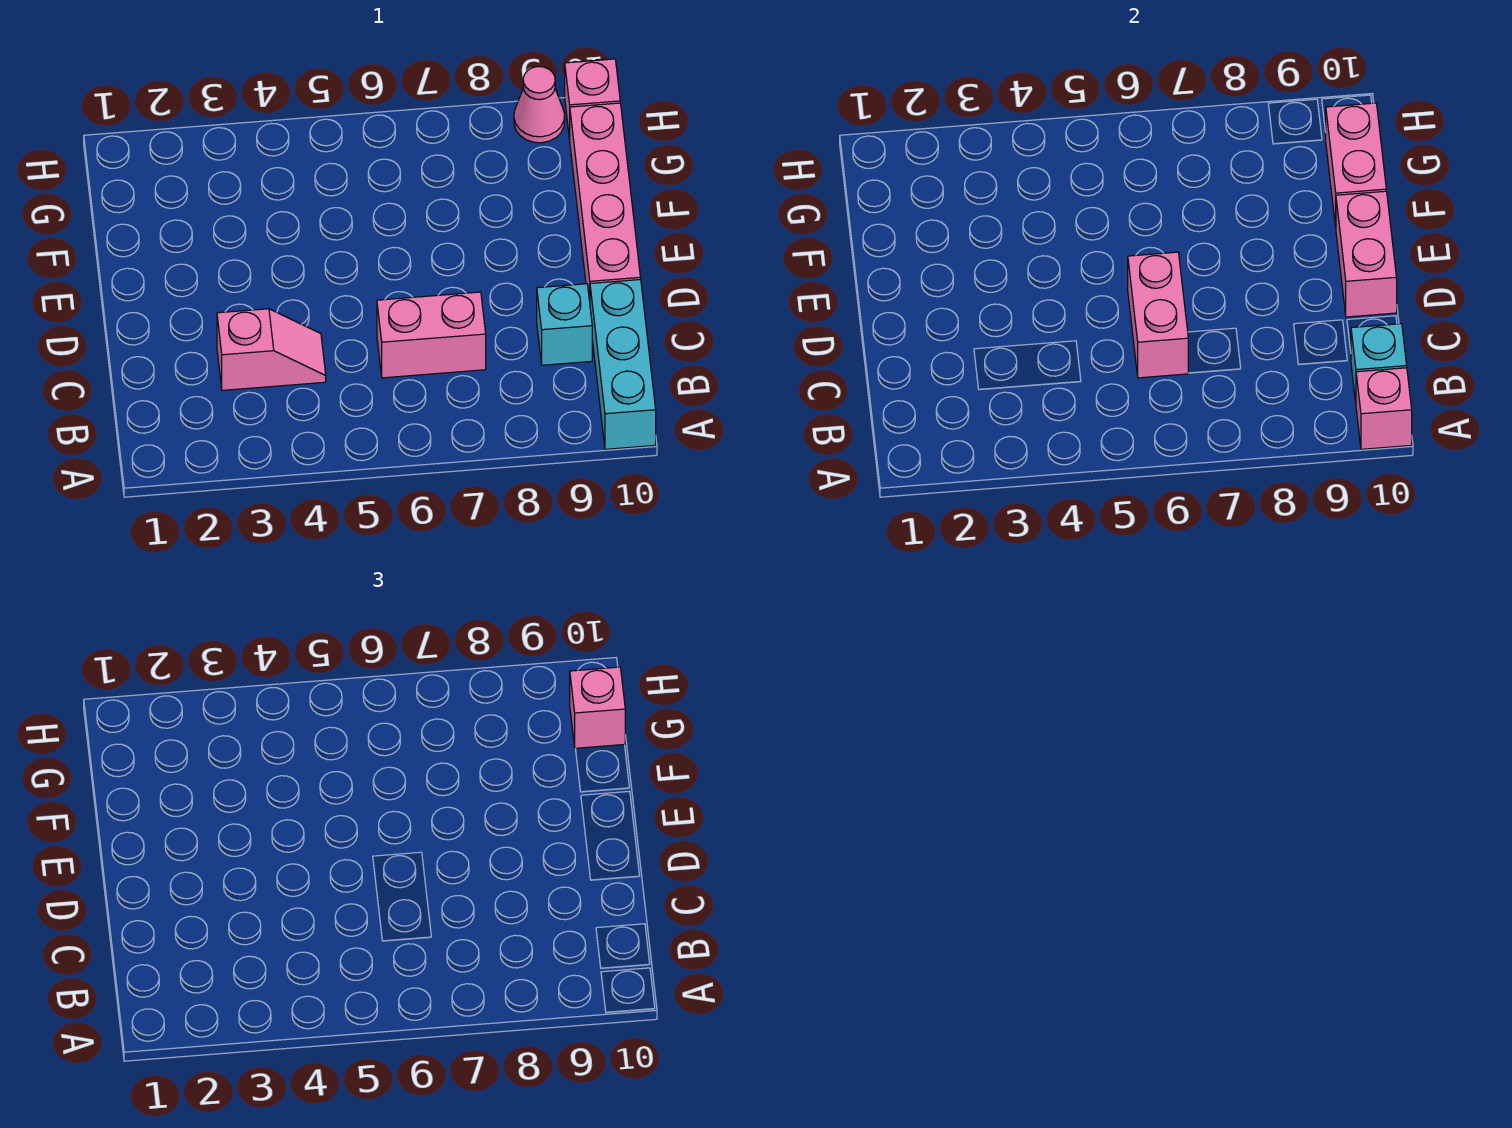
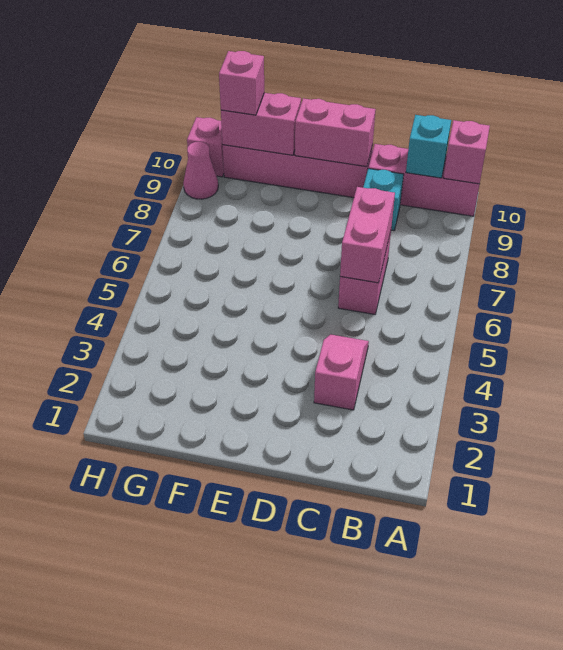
cyan brick A10:C10 level 1 -> pink brick A10:C10 level 1
pink brick C6:D6 level 2 -> pink brick C6:C7 level 2

